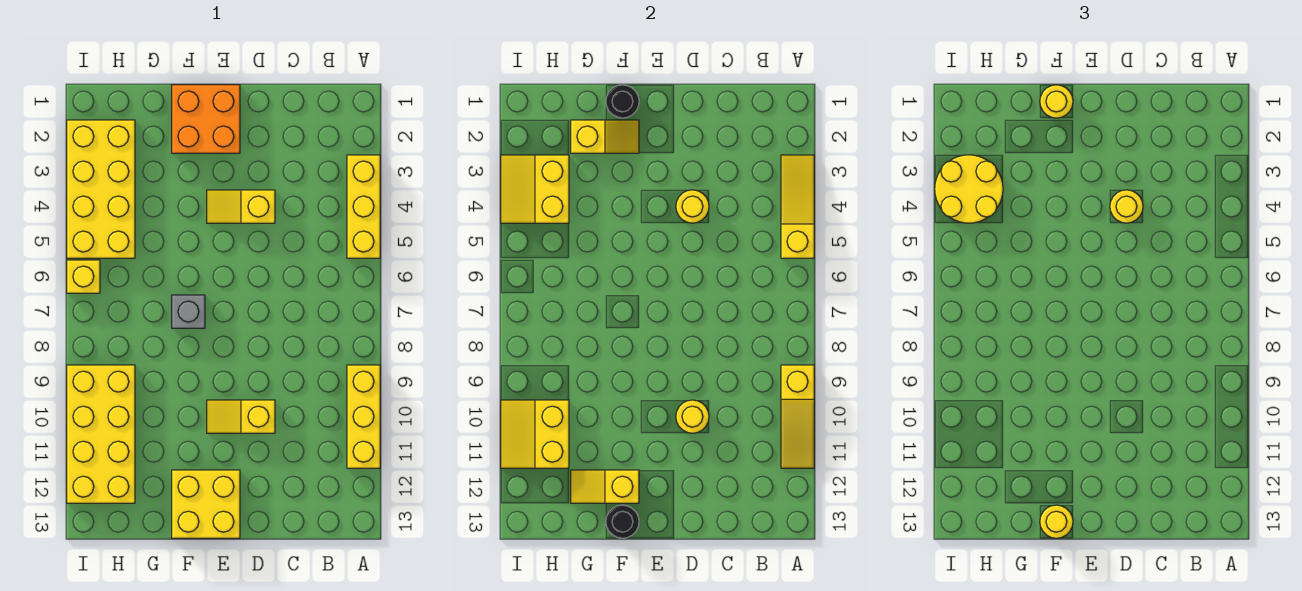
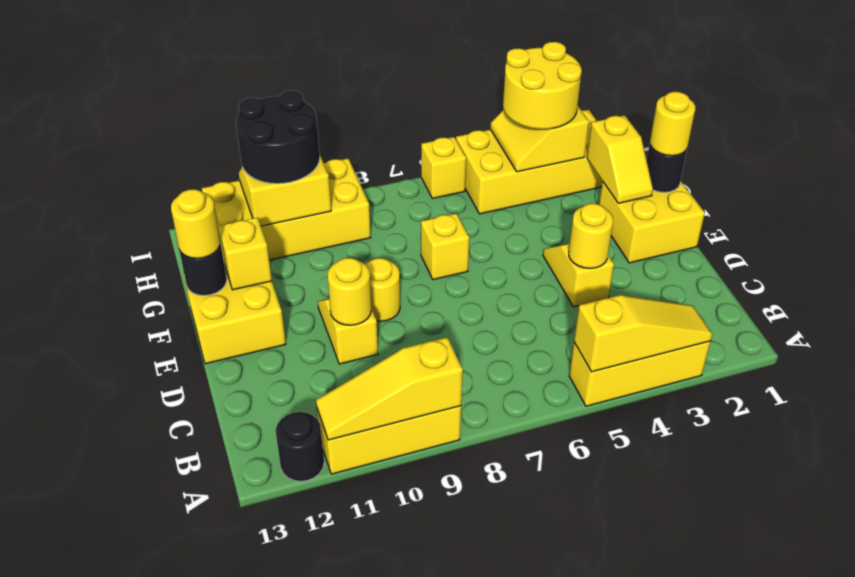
none -> black round brick A12 level 1
yellow round brick D4 level 3 -> yellow round brick E9 level 1
orange brick E1:F2 level 1 -> yellow brick E1:F2 level 1
grey brick F7 level 1 -> yellow brick F7 level 1
yellow slope H3:I4 level 2 top H -> yellow slope H3:I4 level 2 top 3
none -> black round brick H10:I11 level 3

